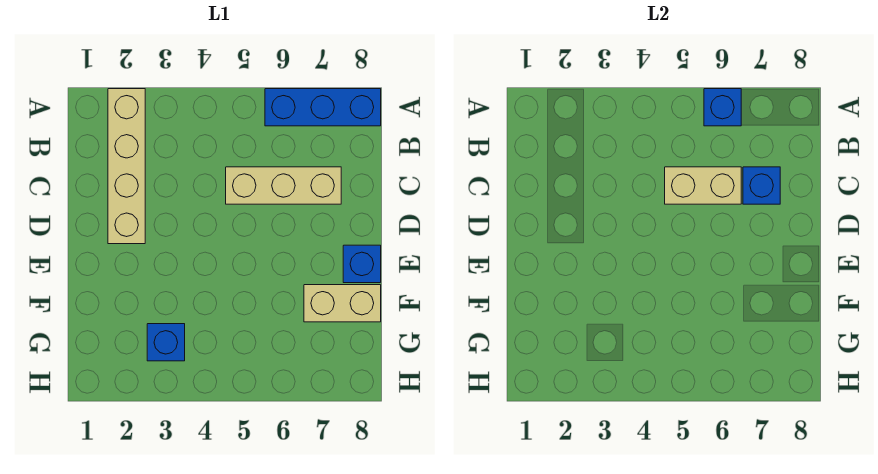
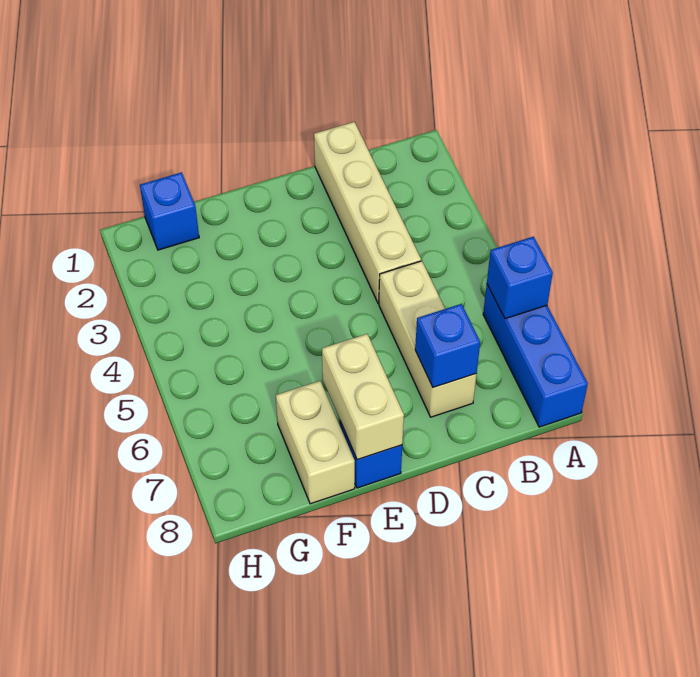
tan brick A2:D2 level 1 -> tan brick C1:C4 level 1
tan brick C5:C6 level 2 -> tan brick E7:E8 level 2
blue brick G3 level 1 -> blue brick G1 level 1

